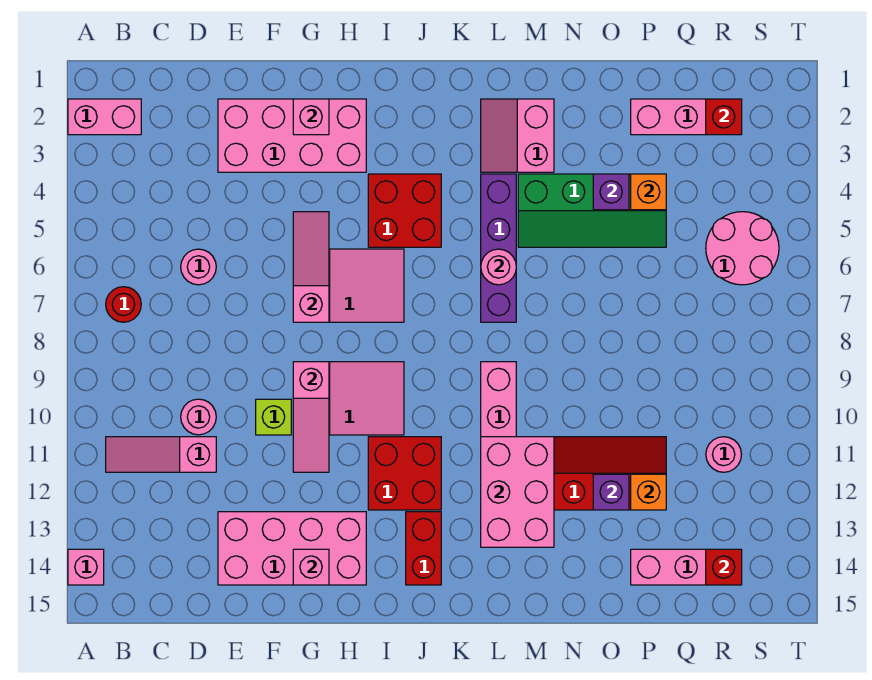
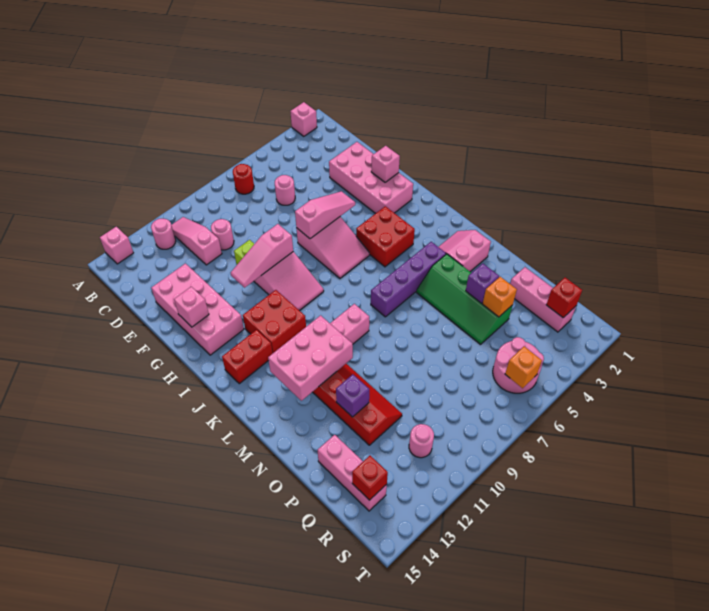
pink brick A2:B2 level 1 -> pink brick A2 level 1
pink round brick L6 level 2 -> pink round brick B12 level 1
orange brick P12 level 2 -> orange brick S6 level 2

